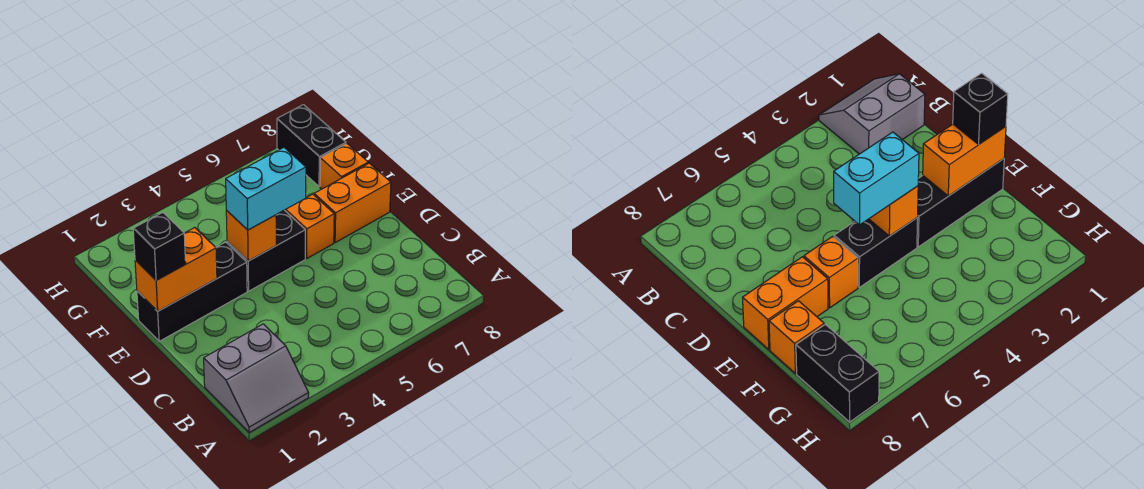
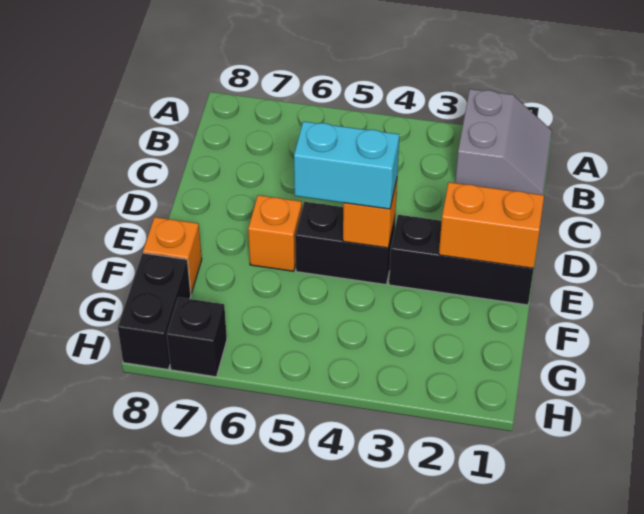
grey slope A1:B2 level 1 top B -> grey slope A1:B2 level 1 top 2
black brick E1 level 3 -> black brick H7 level 1
orange brick E7:E8 level 1 -> none

